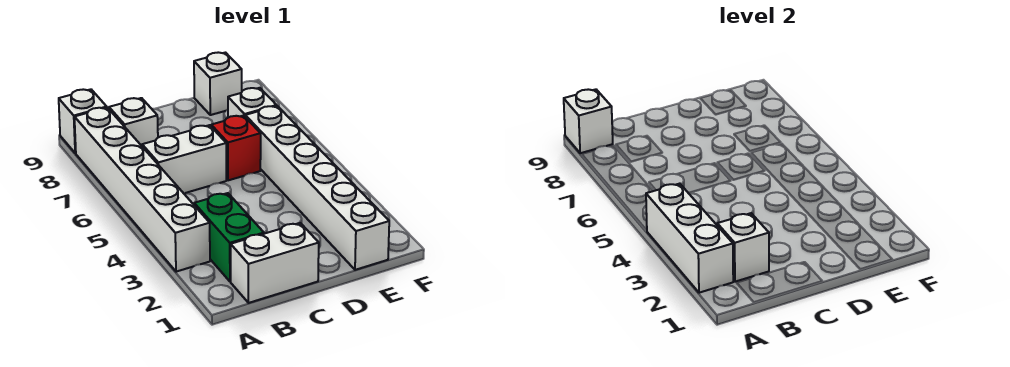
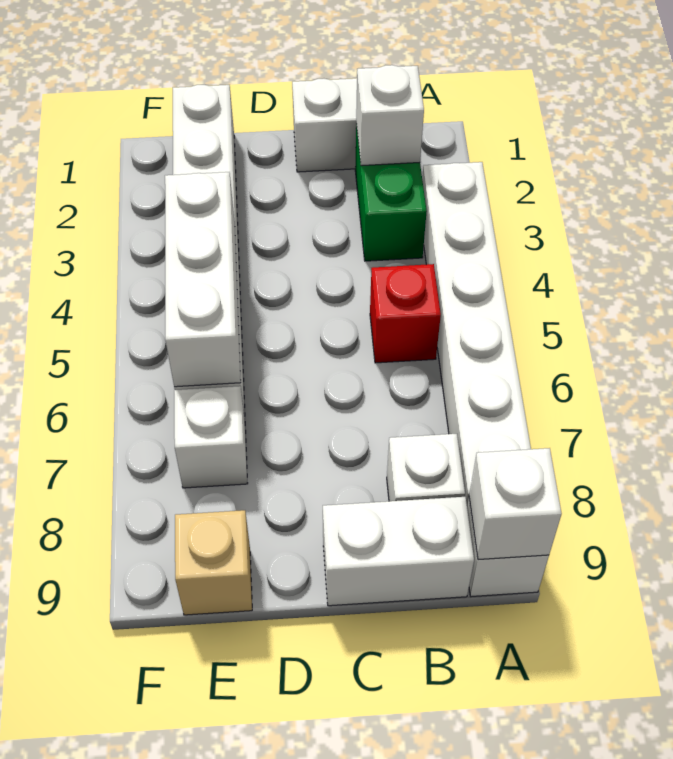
white brick A2:A4 level 2 -> white brick E4:E6 level 2
white brick B6:C6 level 1 -> white brick B9:C9 level 1
red brick D6 level 1 -> red brick B5 level 1
white brick E9 level 1 -> tan brick E9 level 1

